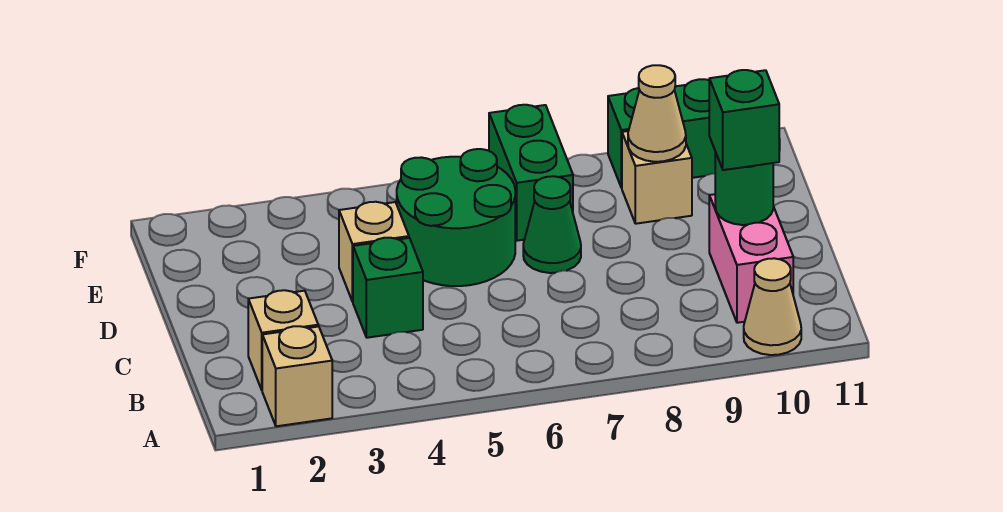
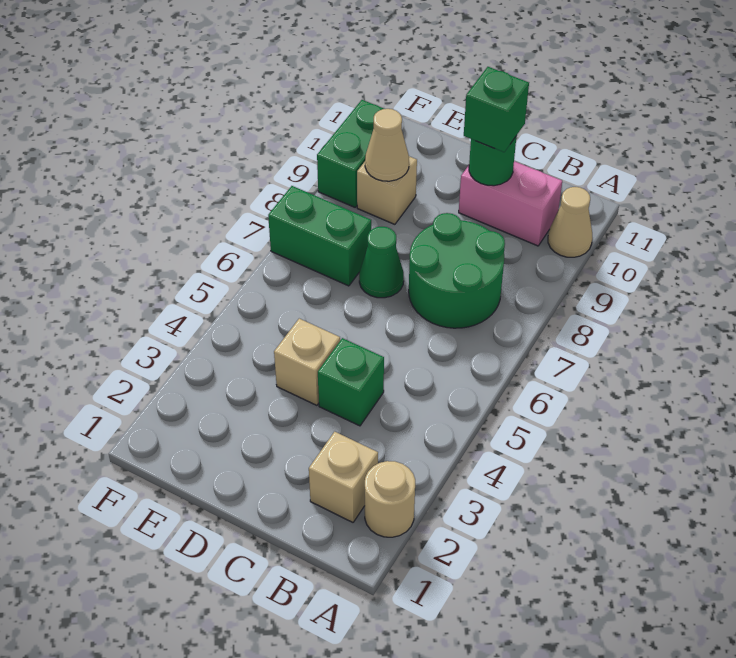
tan brick A2 level 1 -> tan round brick A2 level 1
green round brick D5:E6 level 1 -> green round brick B7:C8 level 1

